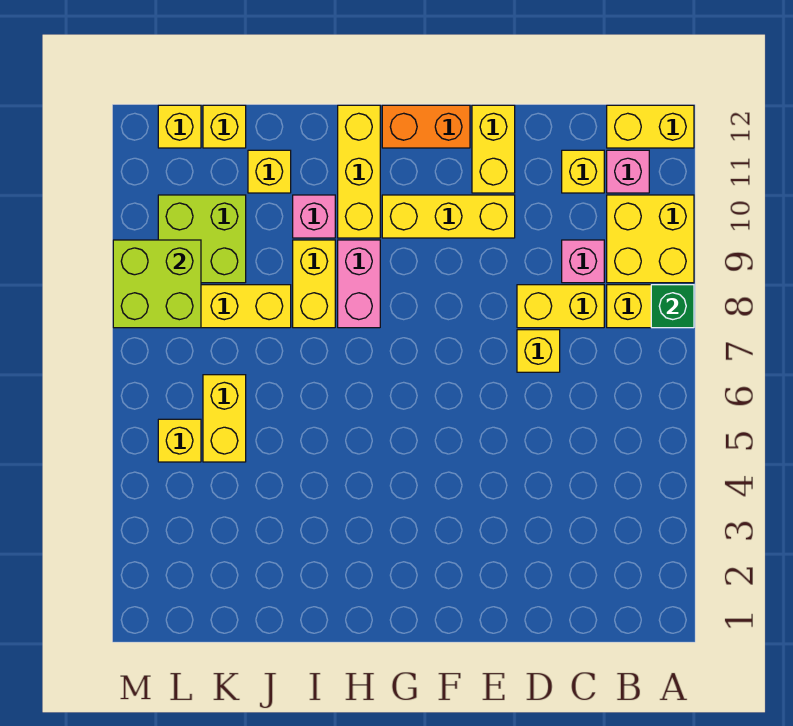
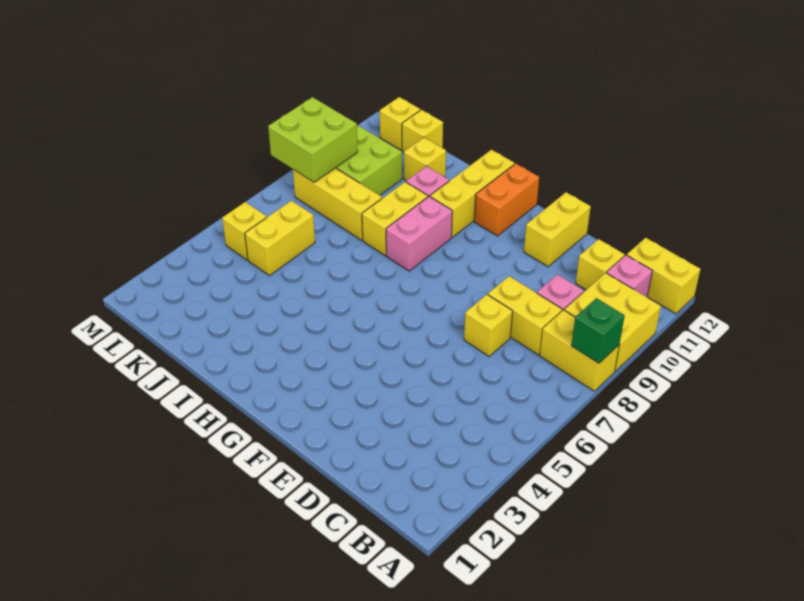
yellow brick E10:G10 level 1 -> none
orange brick F12:G12 level 1 -> orange brick G11:G12 level 1

